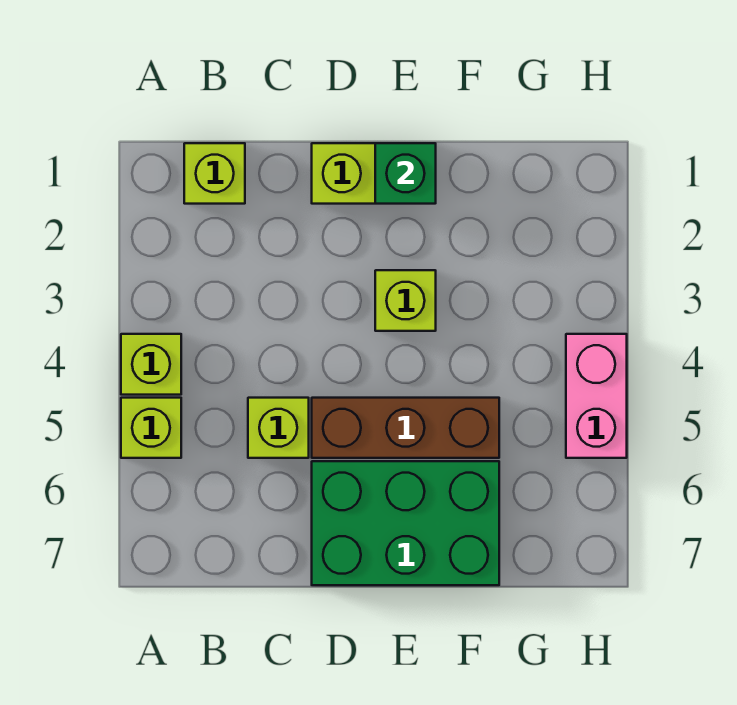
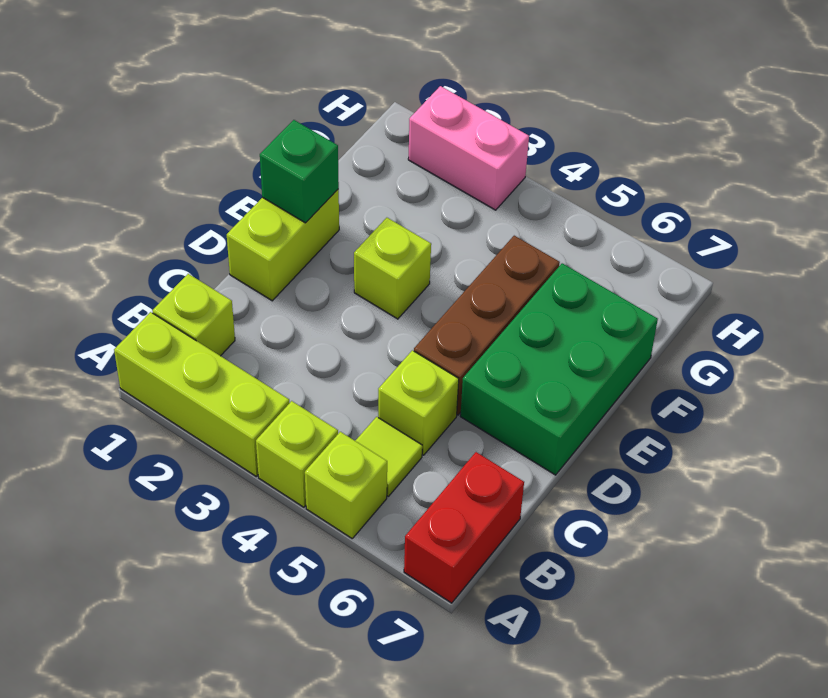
none -> lime brick A1:A3 level 1
none -> red brick A7:B7 level 1
none -> lime tile B5 level 1
pink brick H4:H5 level 1 -> pink brick H2:H3 level 1

